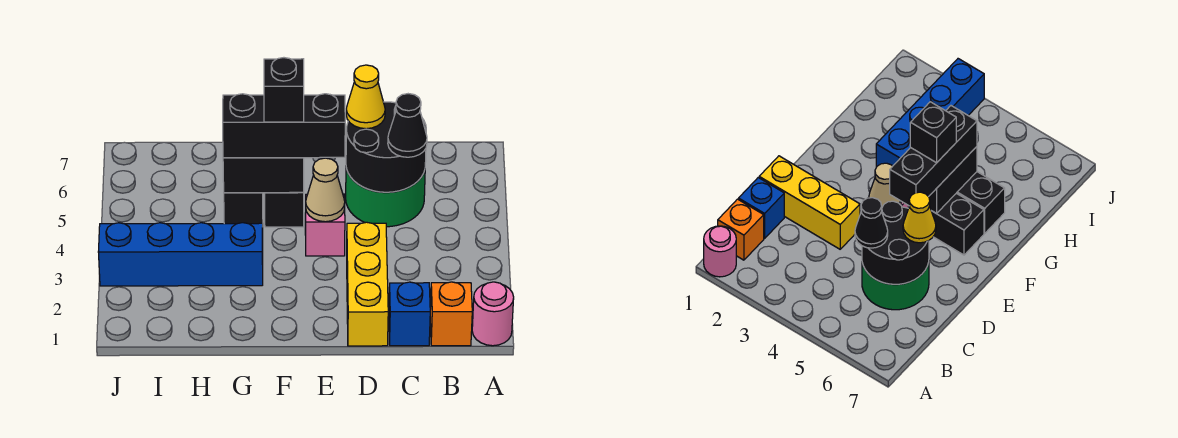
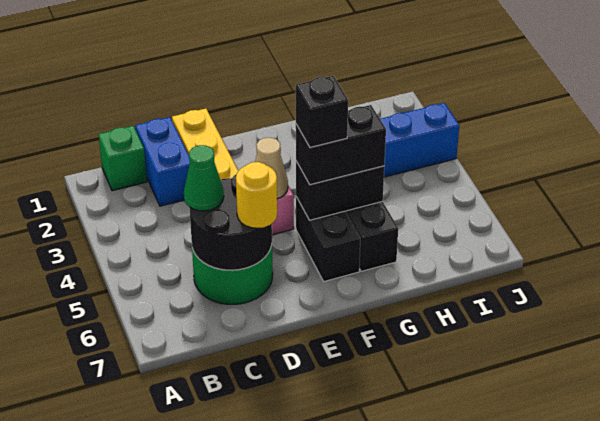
pink round brick A1 level 1 -> none
orange brick B1 level 1 -> green brick B1 level 1
blue brick C1 level 1 -> blue brick C1:C2 level 1
black cone C5 level 3 -> green cone C5 level 3
yellow cone D6 level 3 -> yellow round brick D6 level 3
black brick E5:G5 level 3 -> black brick F5:G5 level 3

